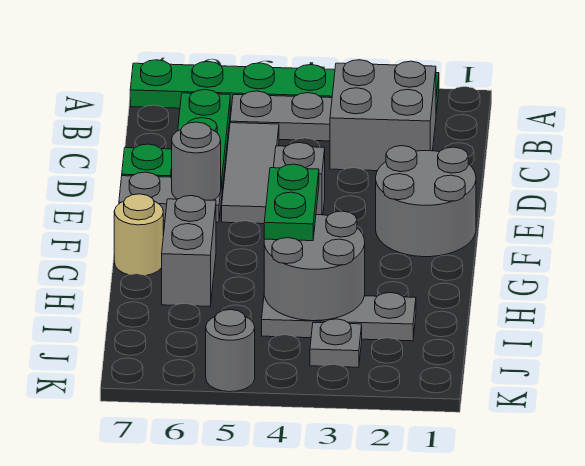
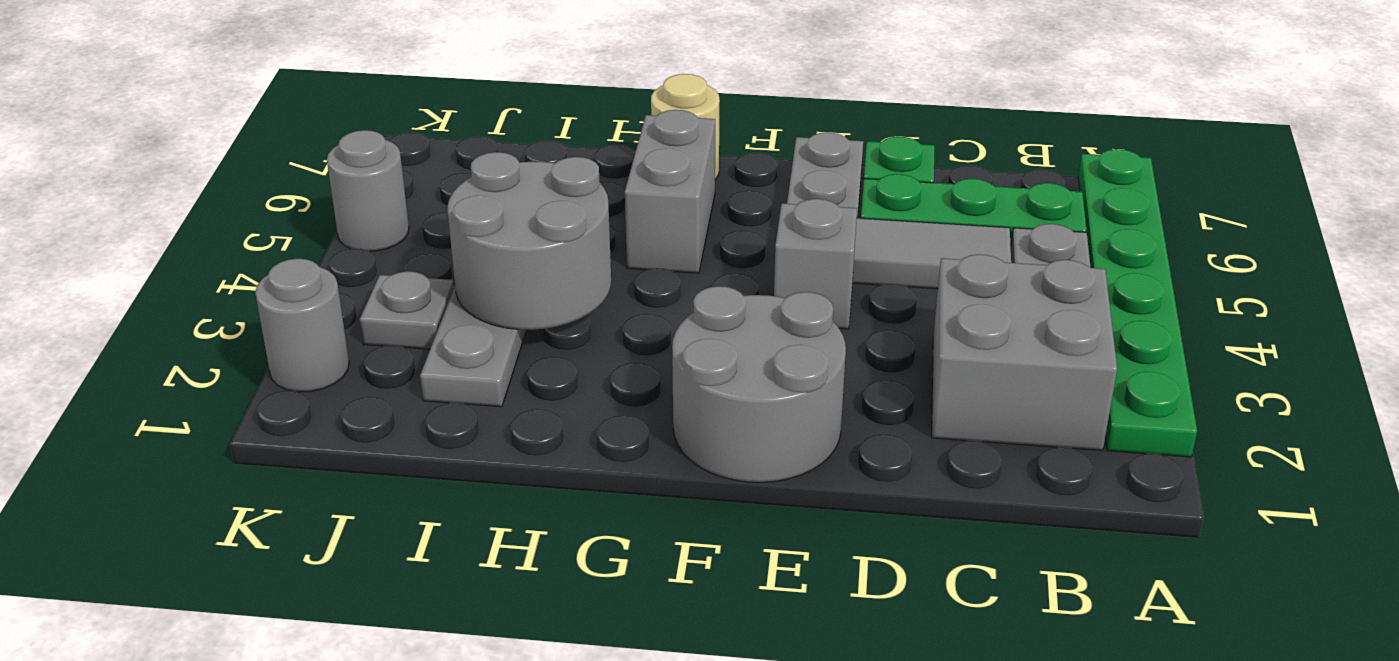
grey round brick E6 level 2 -> grey round brick K2 level 1
green plate G4:H4 level 3 -> none
grey brick G6:H6 level 1 -> grey brick G5:G6 level 1

